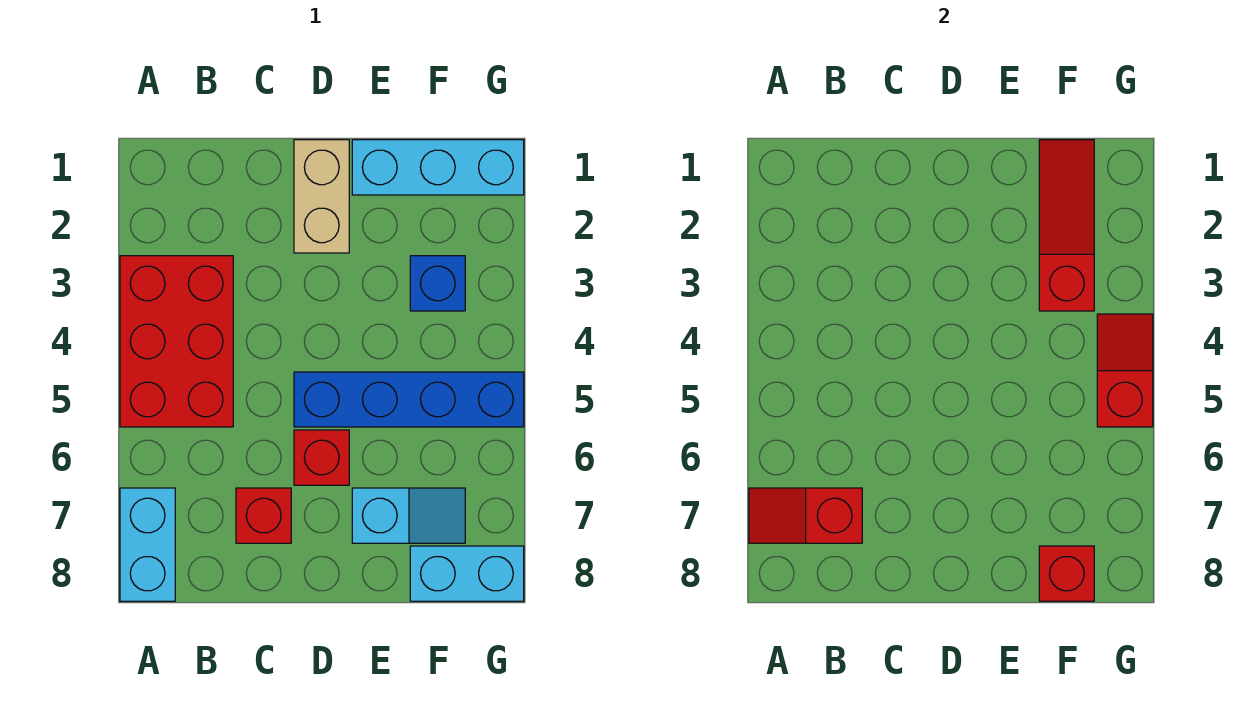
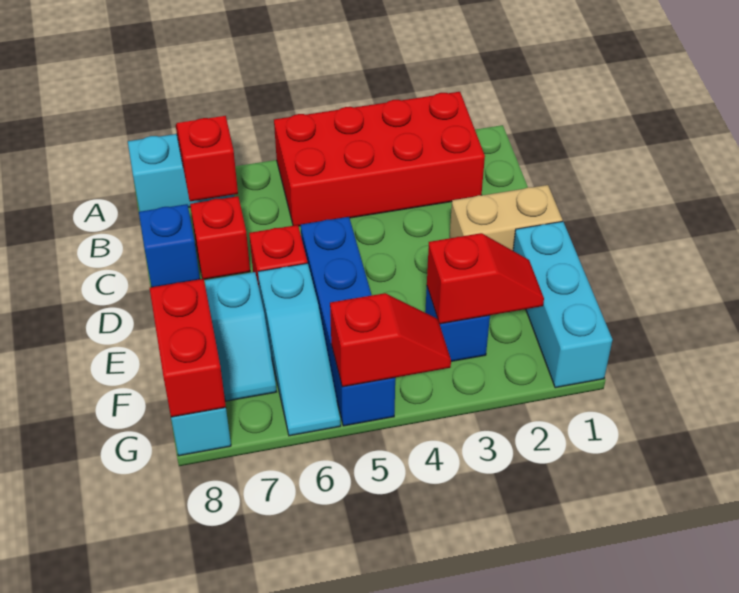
red brick A3:B5 level 1 -> red brick A2:B5 level 1
none -> blue brick C8 level 1
none -> cyan slope E6:G6 level 1 top E
red slope F1:F3 level 2 top 3 -> red slope F2:F3 level 2 top 3
red brick F8 level 2 -> red brick F8:G8 level 2

